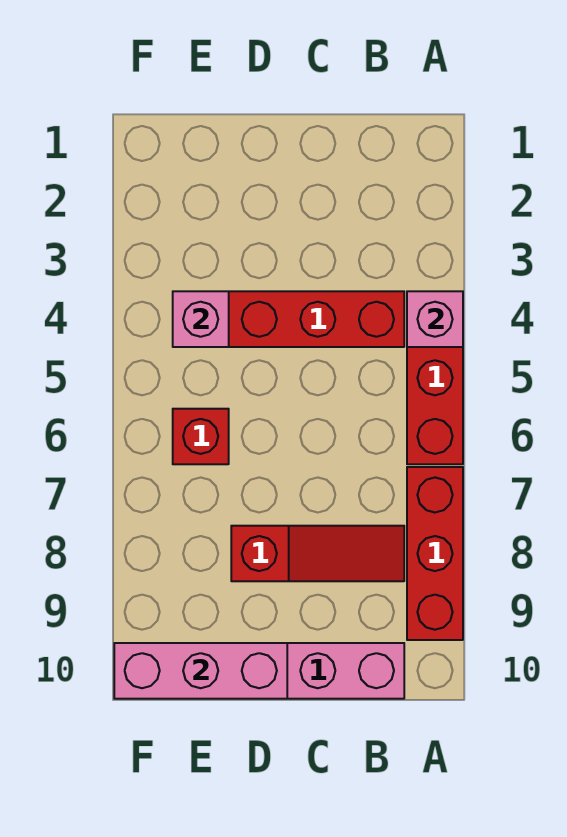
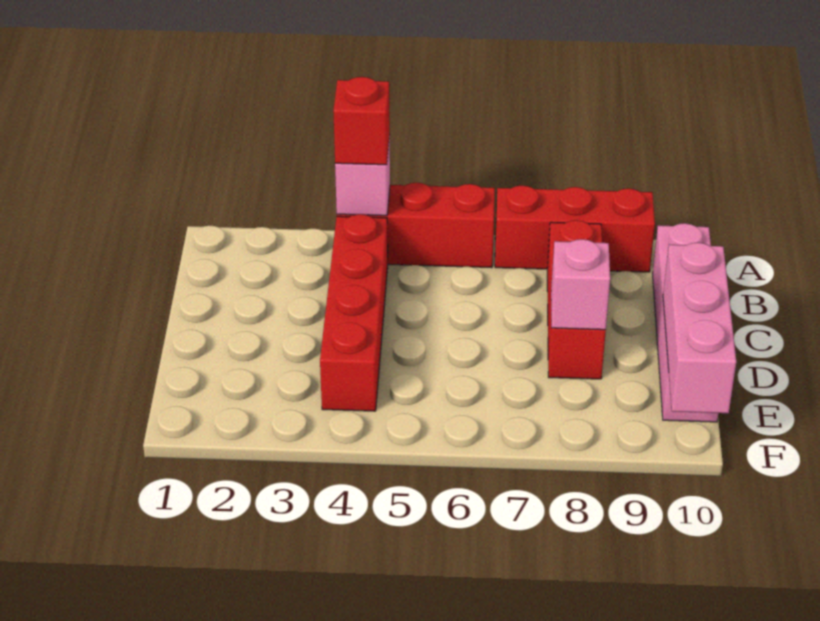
red slope B8:D8 level 1 top D -> red brick B8:D8 level 1
pink brick E4 level 2 -> pink brick D8 level 2
red brick E6 level 1 -> red brick A4 level 3

